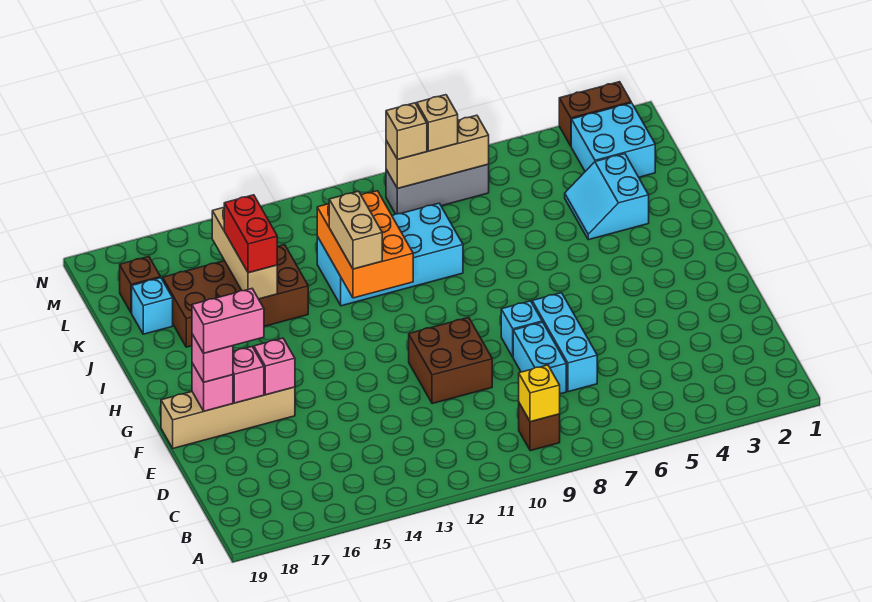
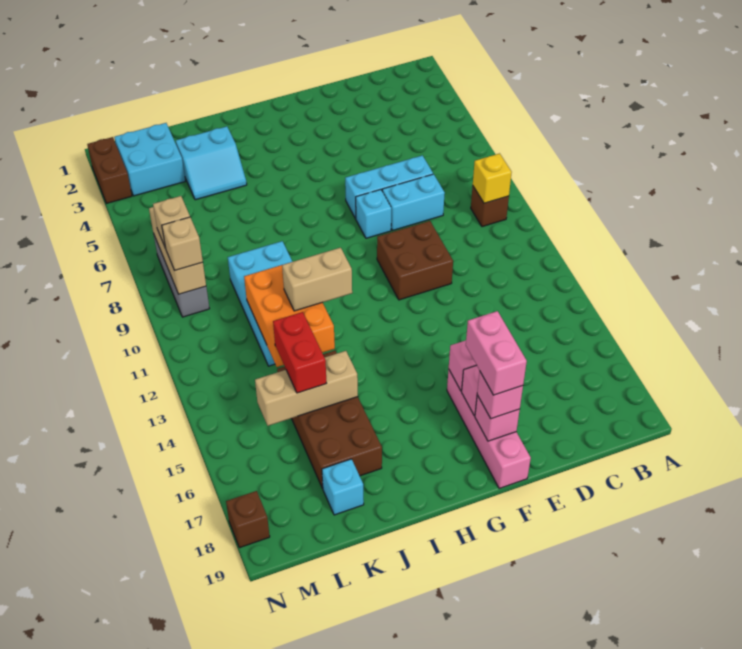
tan brick F16:F19 level 1 -> pink brick F16:F19 level 1
orange brick I11:K12 level 2 -> orange brick J11:K13 level 2
red brick J15:K15 level 3 -> red brick K14:K15 level 3
brown brick L18 level 1 -> brown brick N18 level 1

